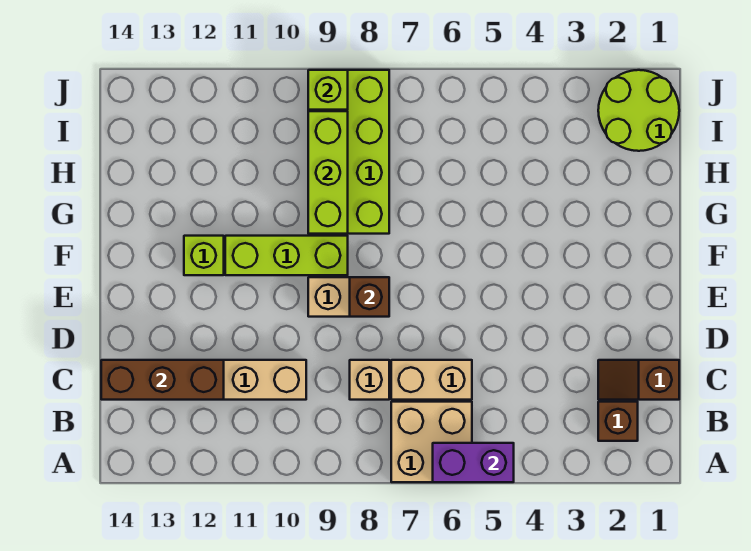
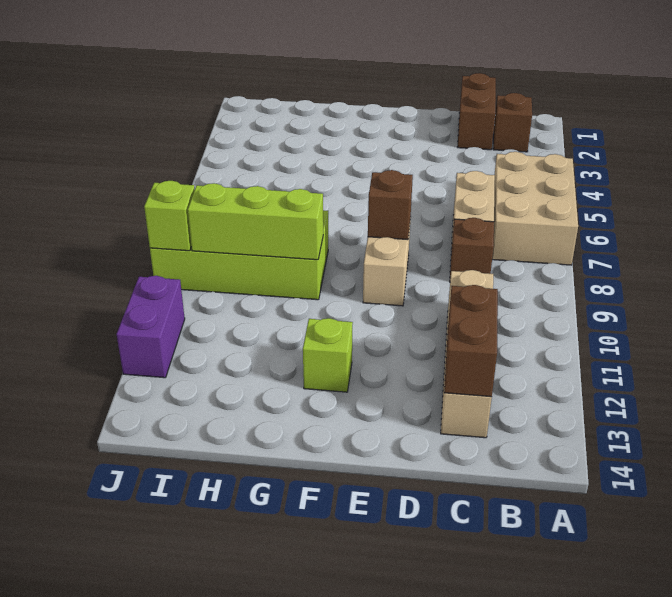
purple brick A5:A6 level 2 -> purple brick J11:J12 level 1
tan brick A6:B7 level 1 -> tan brick A5:B7 level 1
brown slope C1:C2 level 1 top 1 -> brown brick C1:C2 level 1
tan brick C8 level 1 -> brown brick C8 level 1
brown brick C12:C14 level 2 -> brown brick C12:C13 level 2
lime brick F9:F11 level 1 -> none
lime round brick I1:J2 level 1 -> none

